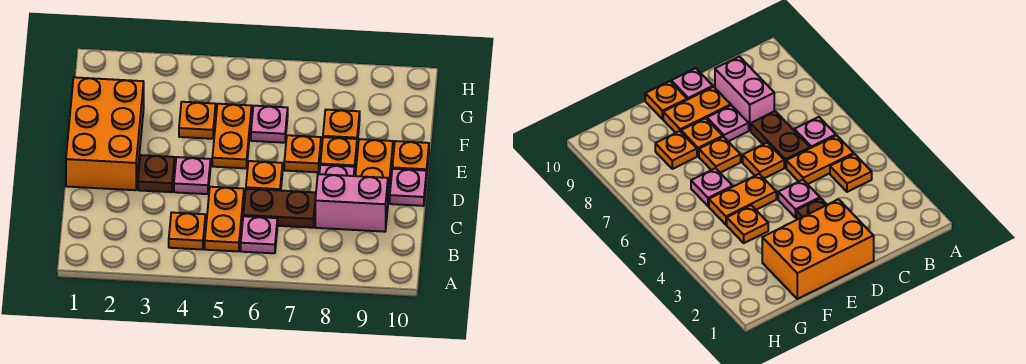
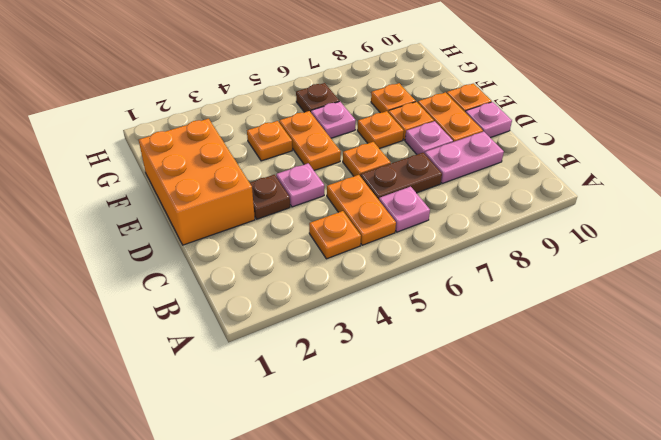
pink brick C8:C9 level 1 -> pink plate C8:C9 level 1
none -> brown plate G6 level 1

